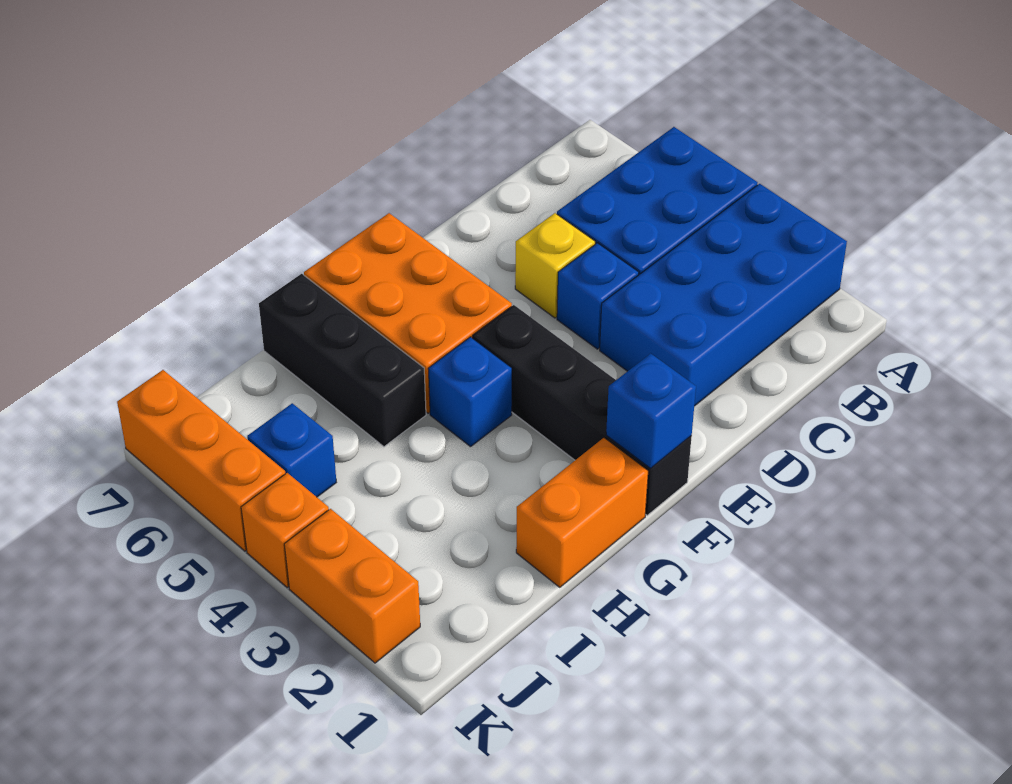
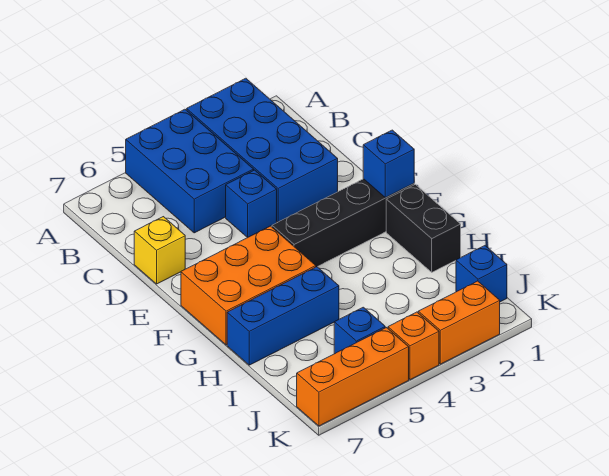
yellow brick D5 level 1 -> yellow brick D7 level 1
orange brick G1:H1 level 1 -> black brick G1:H1 level 1
blue brick G4 level 1 -> blue brick J1 level 1
black brick H5:H7 level 1 -> blue brick H5:H7 level 1

